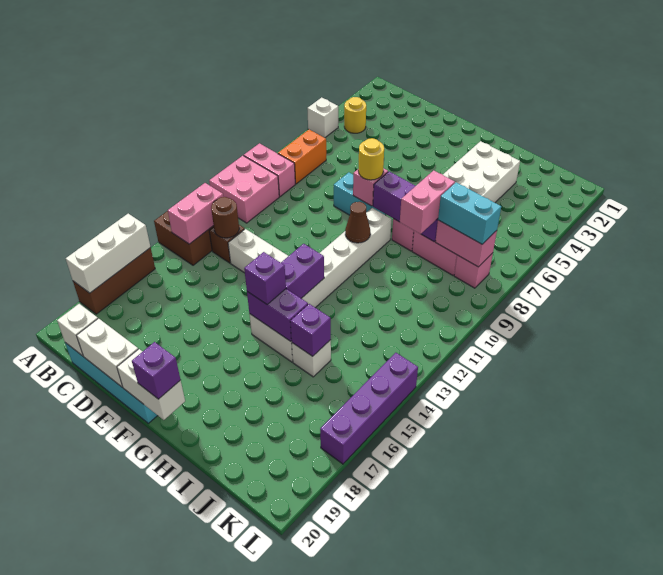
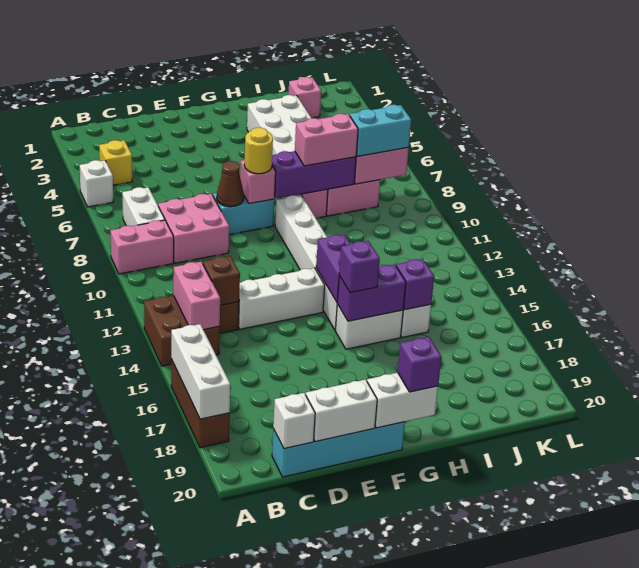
pink brick A10:B11 level 1 -> pink brick C8:D9 level 1
yellow round brick B4 level 1 -> yellow brick B4 level 1
orange brick B7:B8 level 1 -> white brick B7:B8 level 1
brown round brick C13 level 2 -> brown brick C13 level 2
brown cone G10 level 2 -> brown cone E8 level 2
pink brick I8:I9 level 3 -> pink brick H8:I8 level 3
pink brick K8 level 1 -> pink brick J2 level 1
purple brick L14:L17 level 1 -> none

